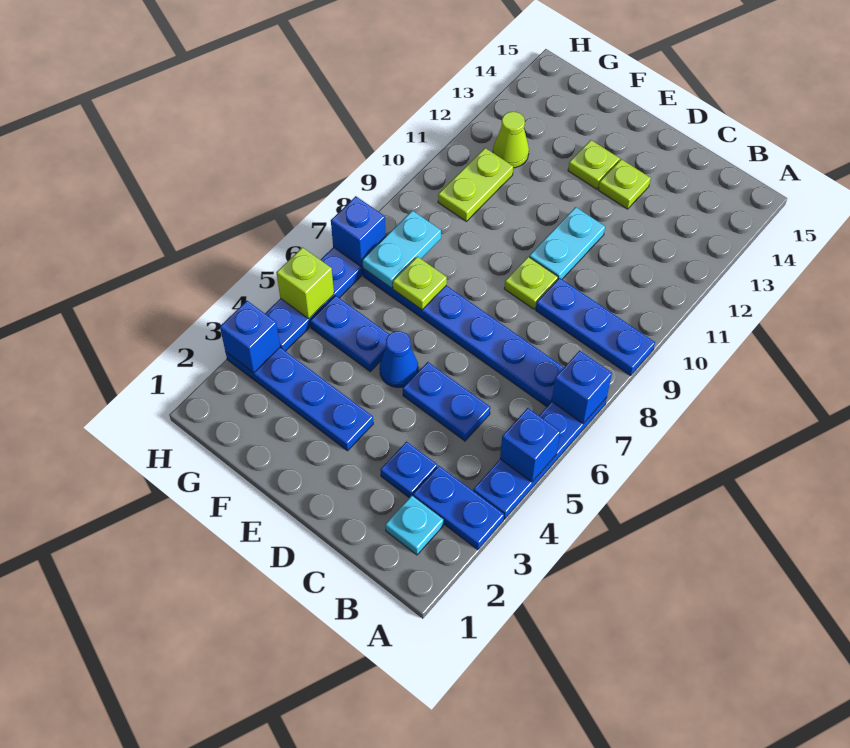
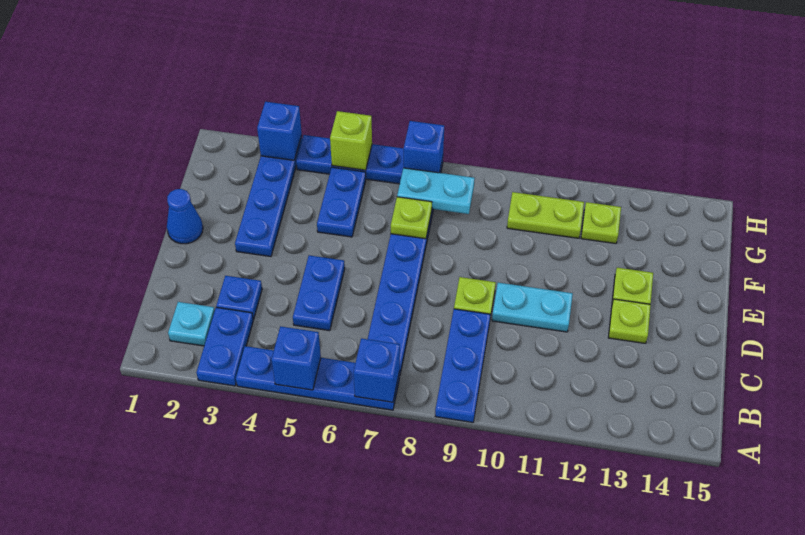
blue cone E5 level 1 -> blue cone E1 level 1
lime cone G12 level 1 -> lime plate G12 level 1

